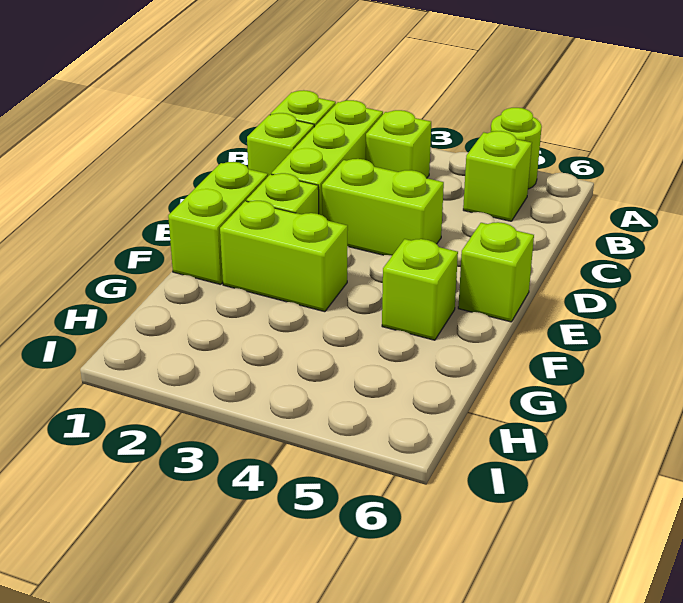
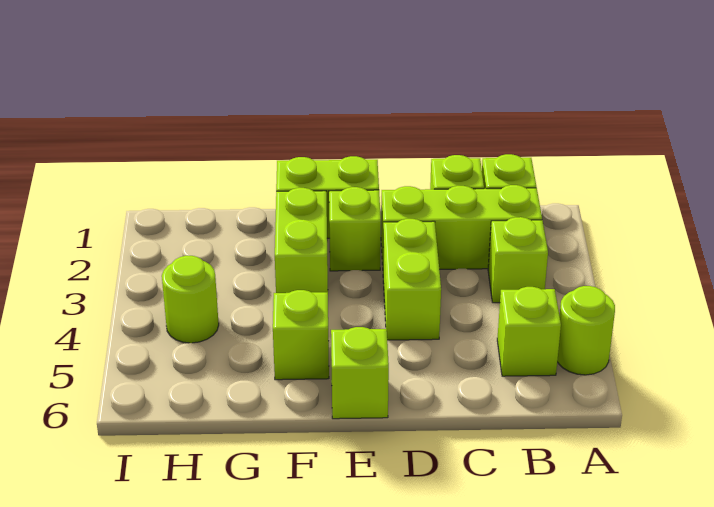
none -> lime round brick H4 level 1

